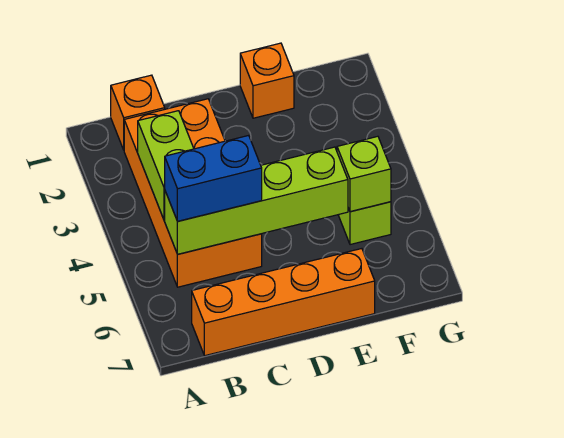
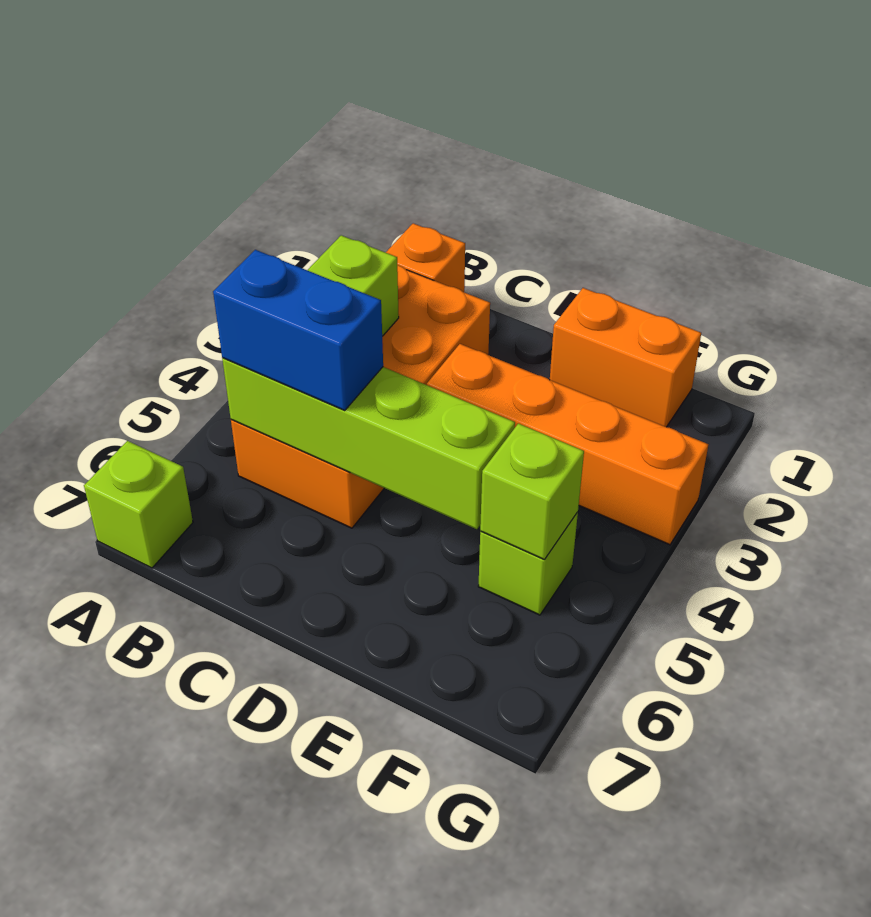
none -> lime brick A7 level 1
orange brick B7:E7 level 1 -> orange brick D3:G3 level 1
orange brick E1 level 1 -> orange brick E1:F1 level 1

